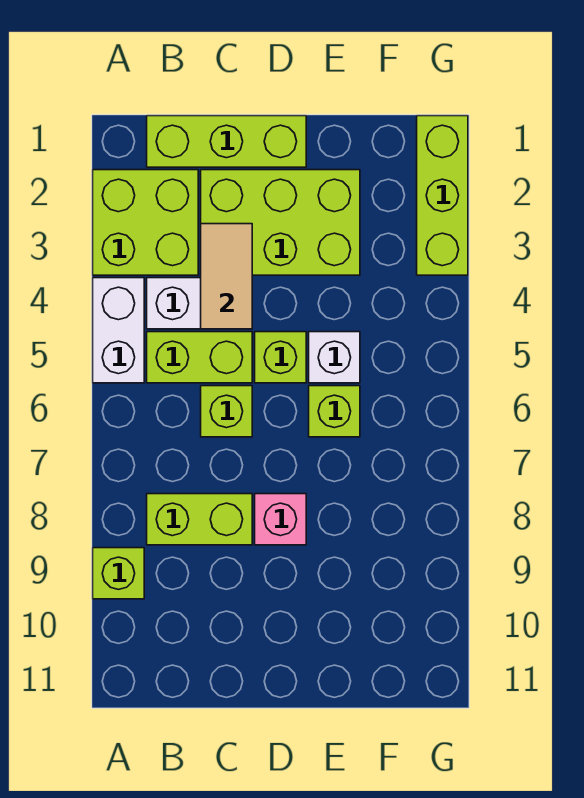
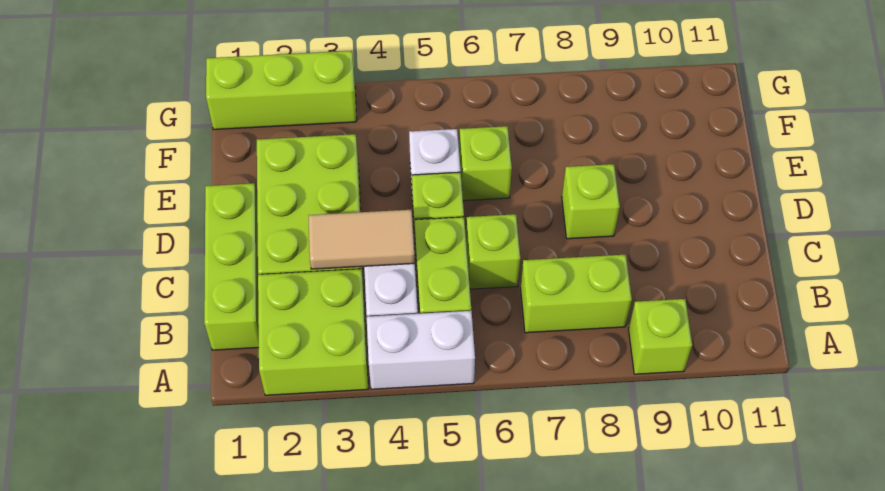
lime brick B8:C8 level 1 -> lime brick B7:B8 level 1
pink brick D8 level 1 -> lime brick D8 level 1

